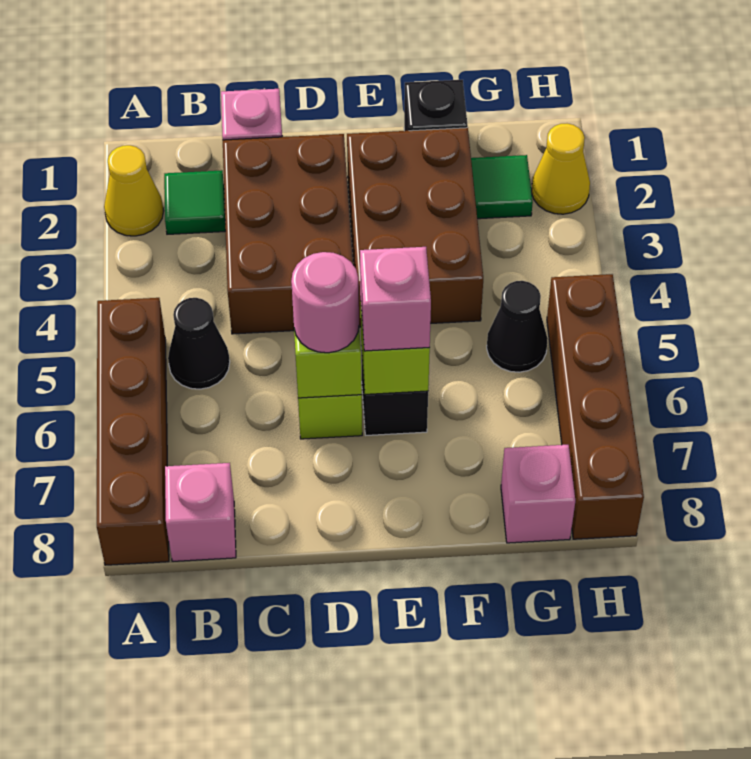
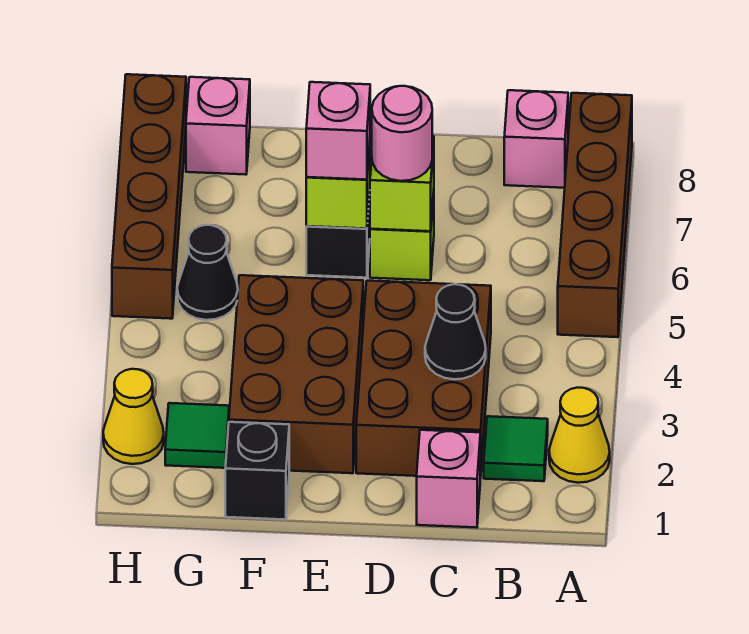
black cone B5 level 1 -> black cone C3 level 2

